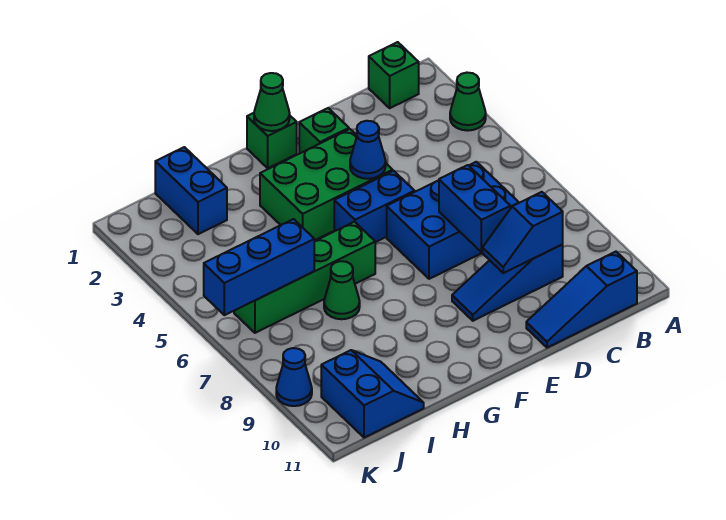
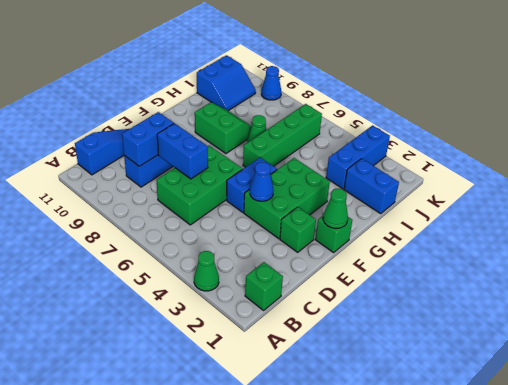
blue brick C6:E7 level 1 -> green brick C6:E7 level 1
blue slope C9:D9 level 2 top C -> blue brick C9:D9 level 2
none -> green slope G8:H9 level 1 top G
blue brick I6:K6 level 2 -> blue brick I3:K3 level 1
blue slope I10:J11 level 1 top J -> blue slope I10:J11 level 1 top 11

